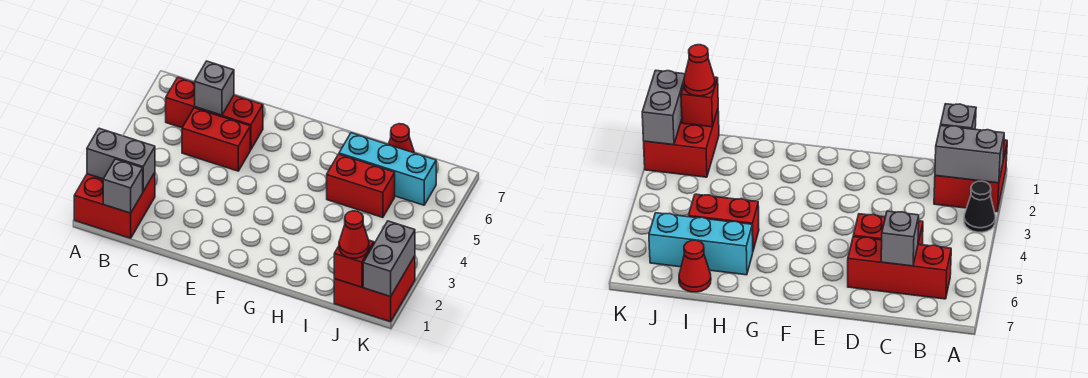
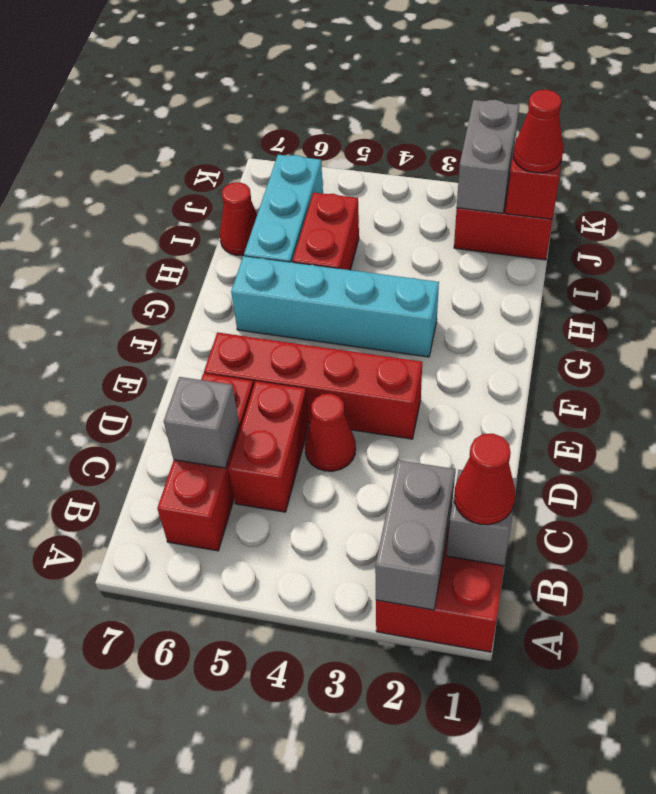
black cone A3 level 1 -> none
none -> red cone B1 level 3
none -> red cone D4 level 1
none -> red brick E3:E6 level 1
none -> cyan brick G3:G6 level 1
grey brick K1:K2 level 2 -> grey brick J2:K2 level 2

